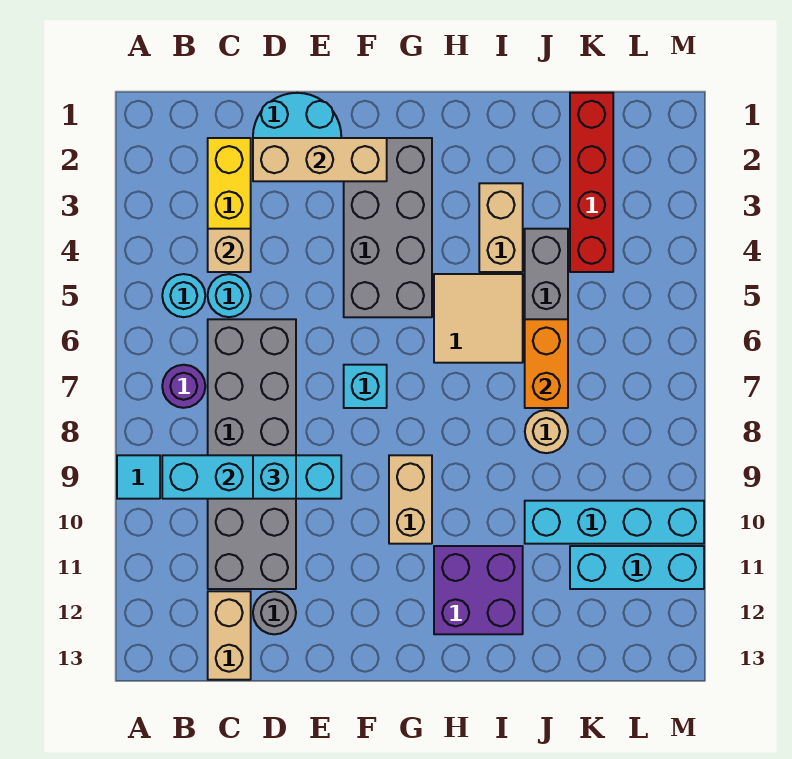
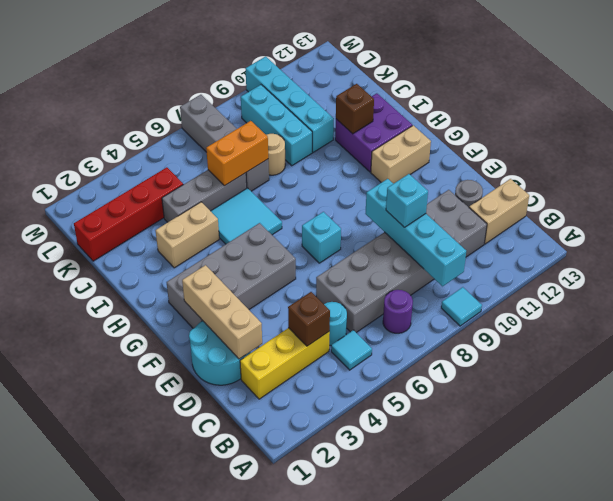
cyan round brick B5 level 1 -> cyan tile B5 level 1
tan brick C4 level 2 -> brown brick C4 level 2
tan brick G9:G10 level 1 -> tan brick G11:G12 level 1
tan tile H5:I6 level 1 -> cyan tile H5:I6 level 1
none -> brown brick I11 level 2
none -> grey brick J7:M7 level 1
cyan brick K11:M11 level 1 -> cyan brick J9:L9 level 1

